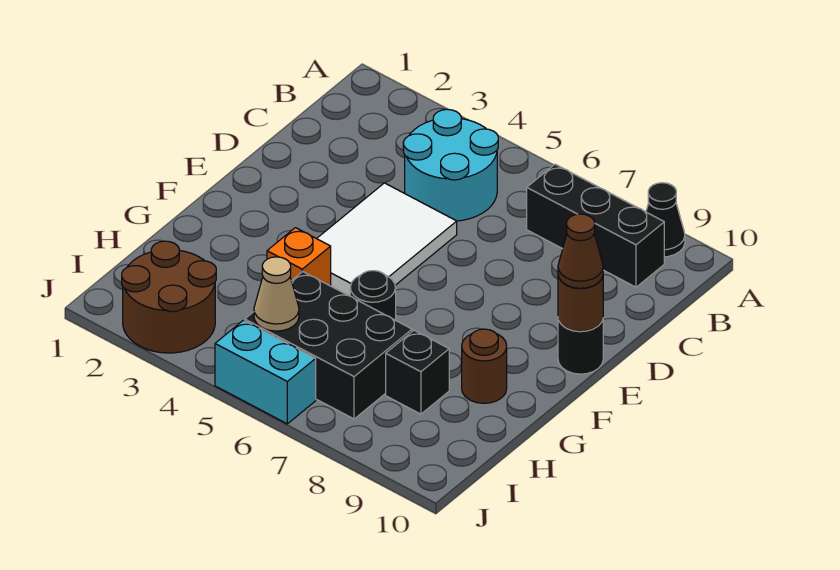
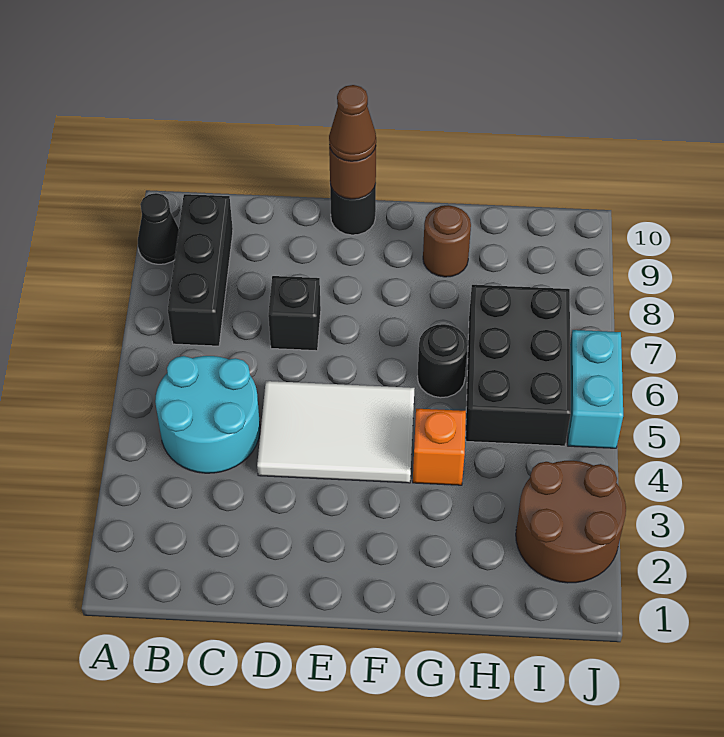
black brick H8 level 1 -> black brick D7 level 1
tan cone I5 level 2 -> none

